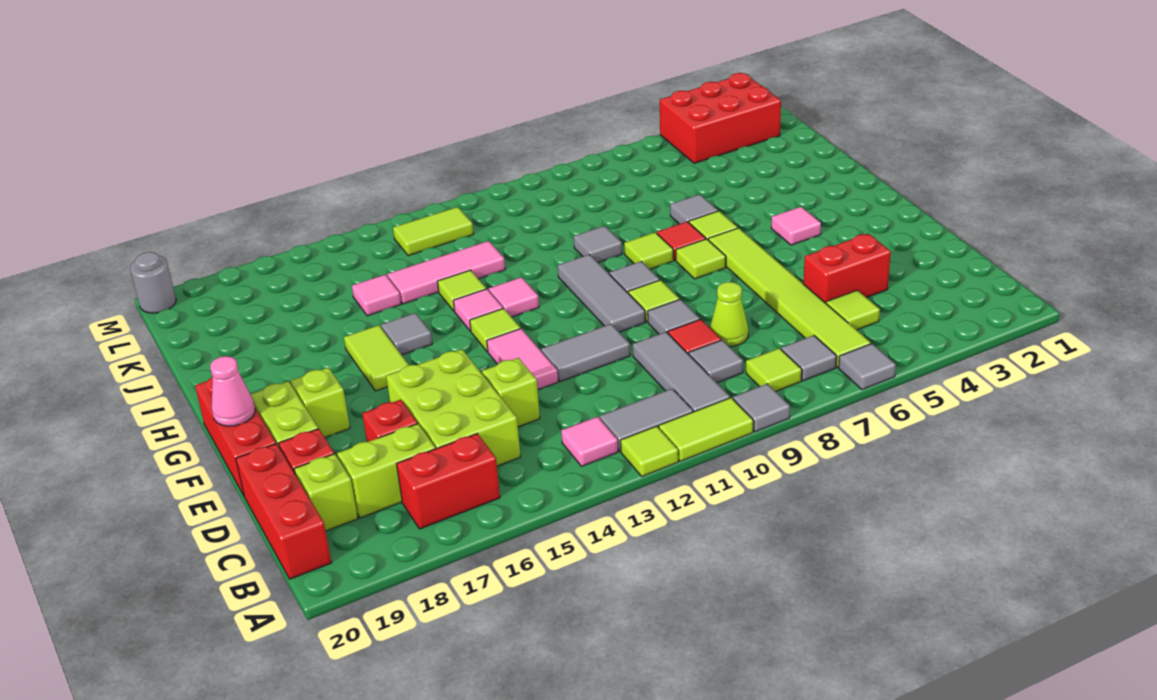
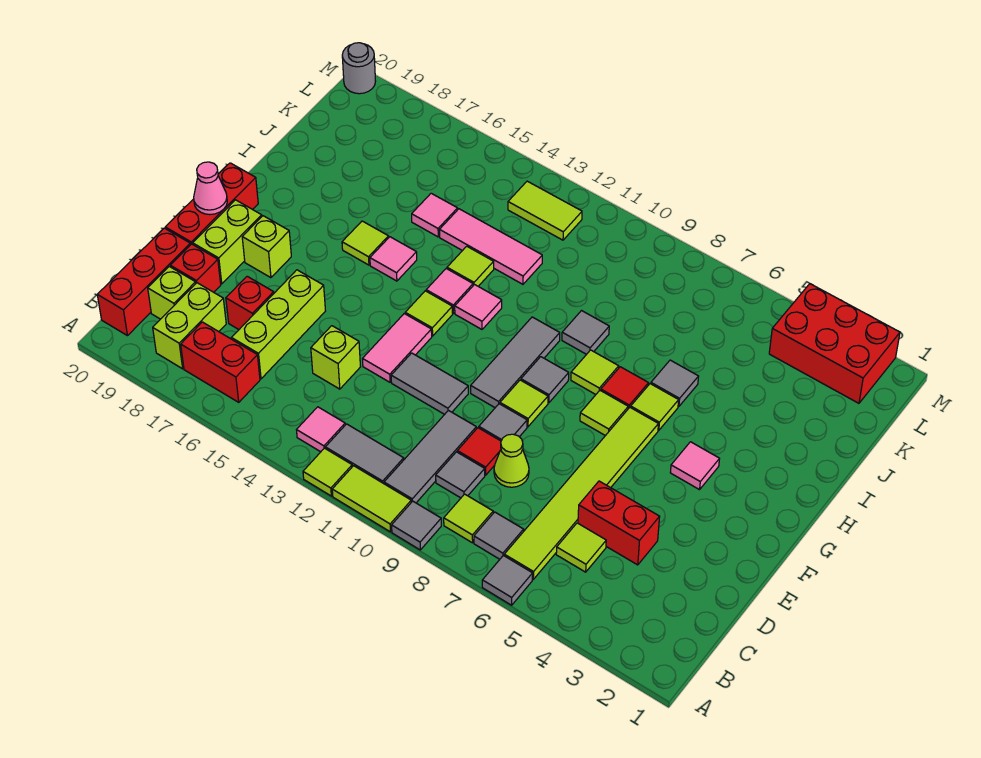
lime brick C15:E16 level 1 -> lime brick C16:E16 level 1
lime brick C17:C18 level 1 -> lime brick B18:C18 level 1
lime tile G16:H16 level 1 -> lime tile H16 level 1
grey tile H15 level 1 -> pink tile H15 level 1

